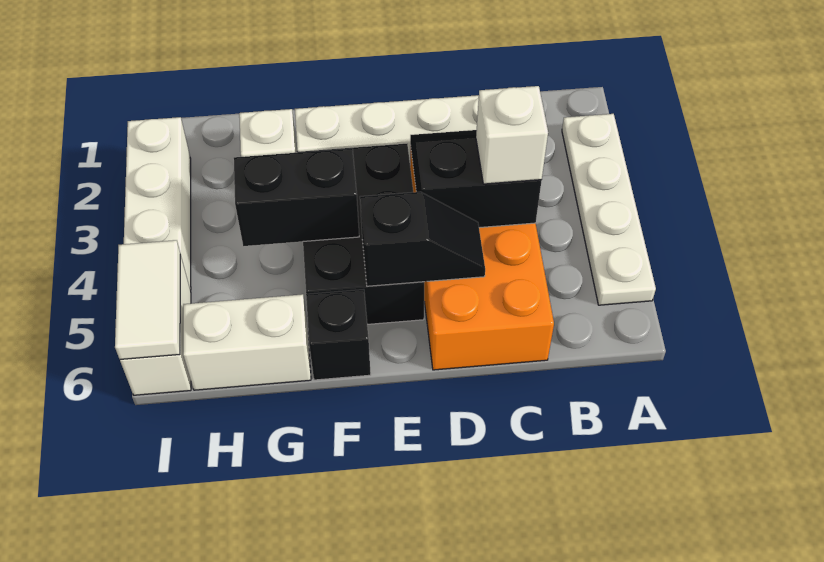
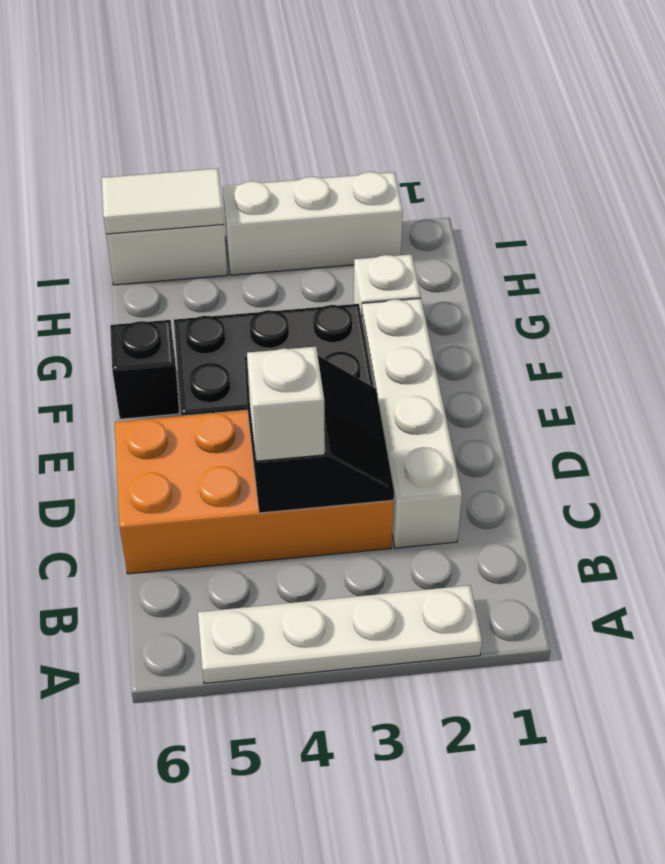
black slope D5:E5 level 2 top E -> none
black brick F4:G4 level 2 -> none
white brick G6:H6 level 1 -> none

